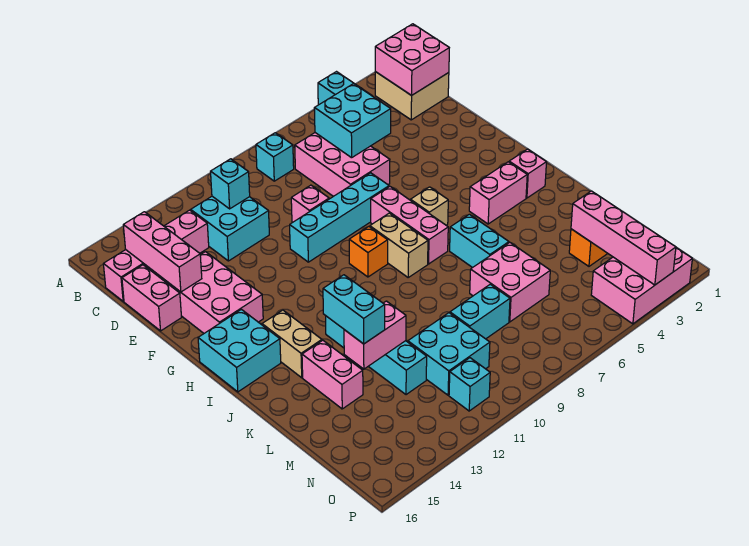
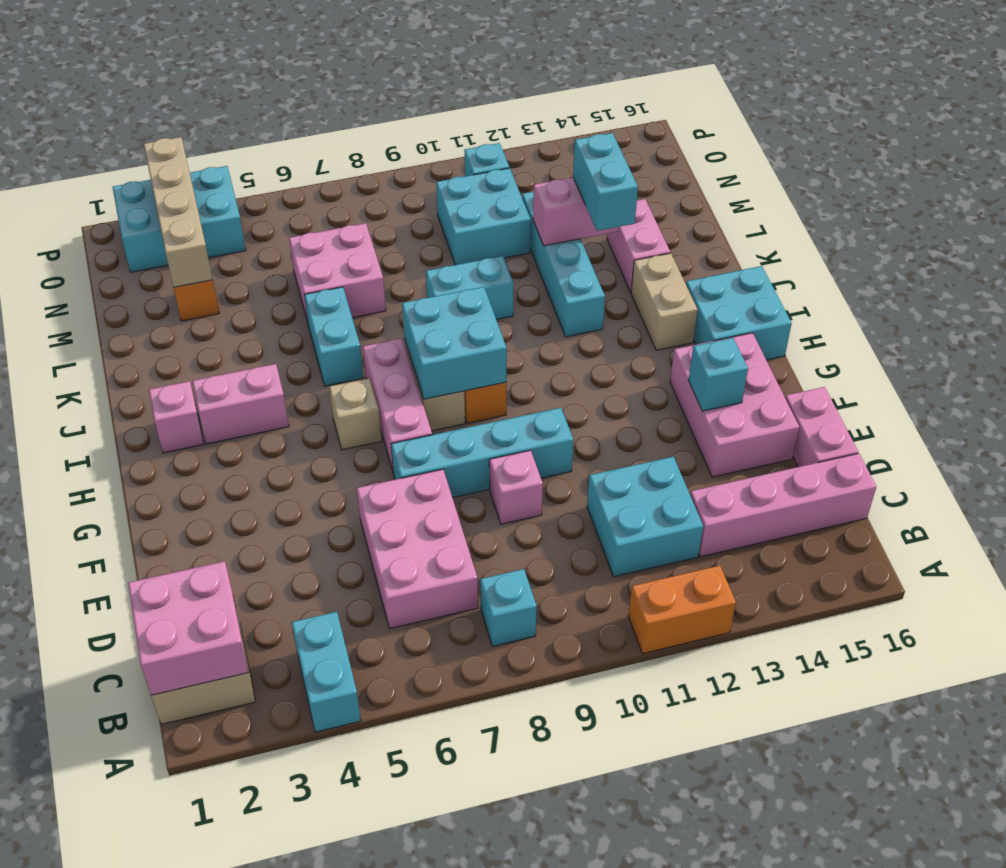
none -> orange brick A11:A12 level 1
cyan brick C5:D6 level 2 -> cyan brick H8:I9 level 2
cyan brick C11 level 2 -> cyan brick F14 level 2
pink brick C15:E15 level 2 -> none
pink brick M3:P3 level 2 -> tan brick M3:P3 level 2
cyan brick M8:M9 level 1 -> cyan brick K9:K10 level 1
pink brick O2:P4 level 1 -> cyan brick O2:P4 level 1

